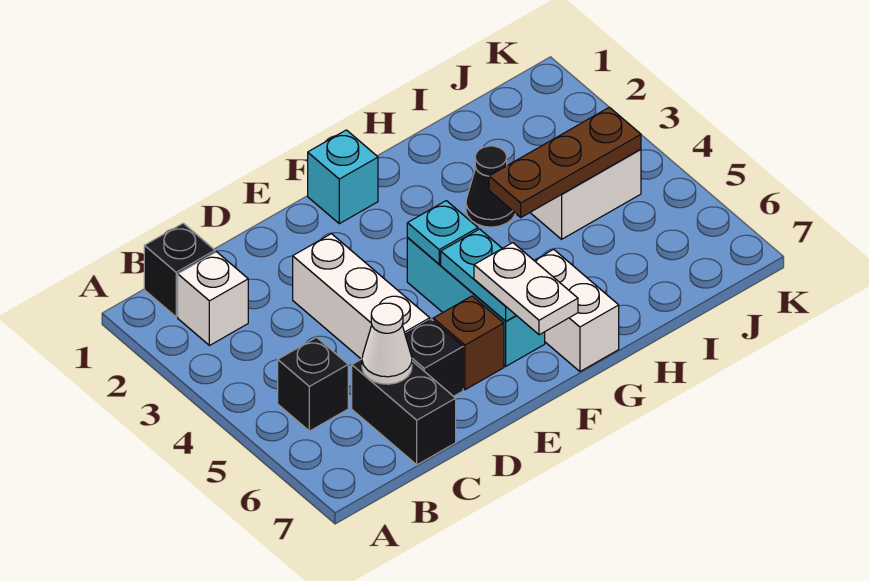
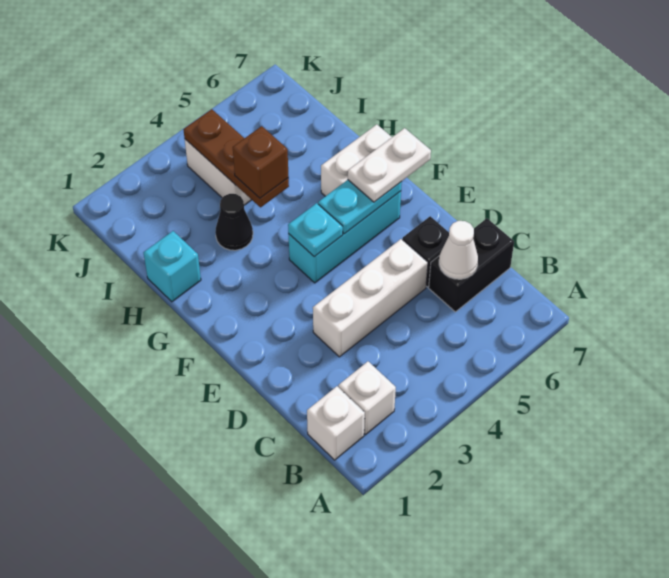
black brick B1 level 1 -> white brick B1 level 1
black brick B5 level 1 -> none
brown brick E6 level 1 -> brown brick H4 level 3
cyan brick F1 level 1 -> cyan brick H1 level 1

